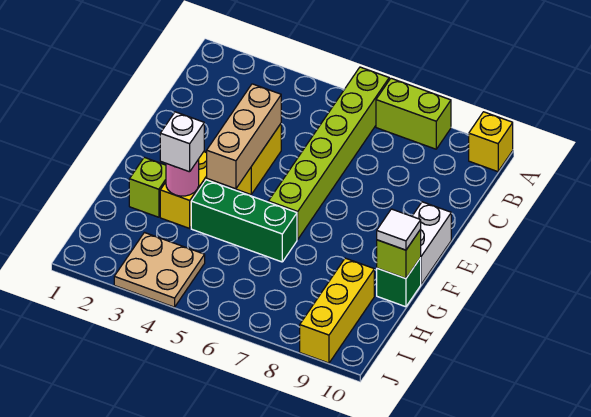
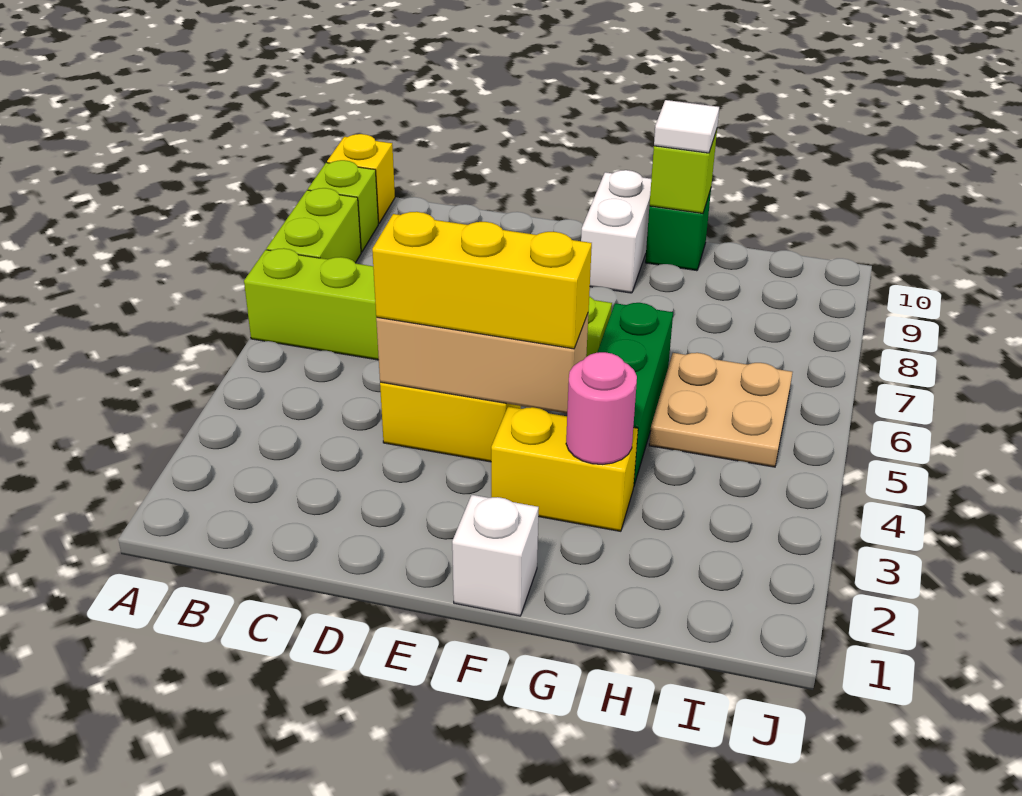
white brick E10:F10 level 1 -> white brick F9:F10 level 1
lime brick G2 level 1 -> lime brick A9 level 1
white brick G3 level 3 -> white brick F1 level 1
yellow brick H9:J9 level 1 -> yellow brick D4:F4 level 3
tan plate I3:J4 level 1 -> tan plate H5:I6 level 1

